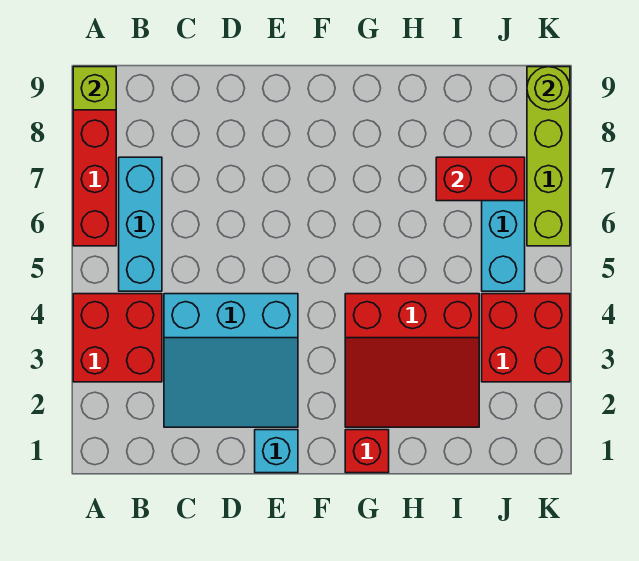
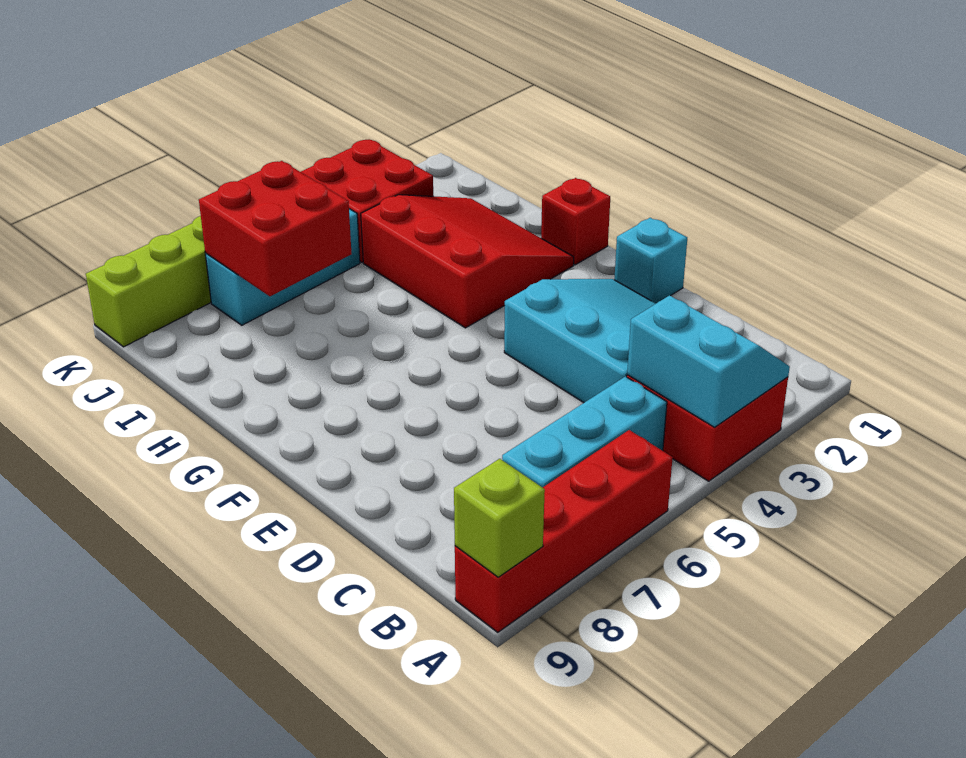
none -> cyan slope A3:B4 level 2 top 4
red brick I7:J7 level 2 -> red brick I6:J7 level 2
lime round brick K9 level 2 -> none

